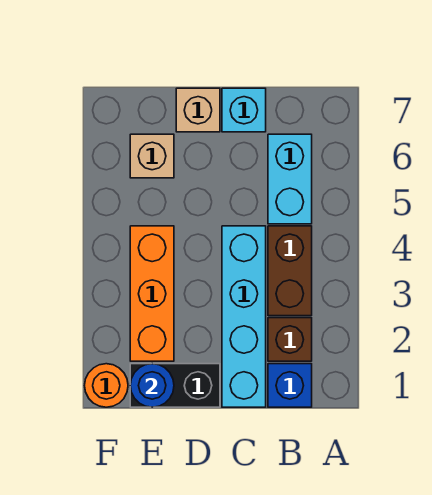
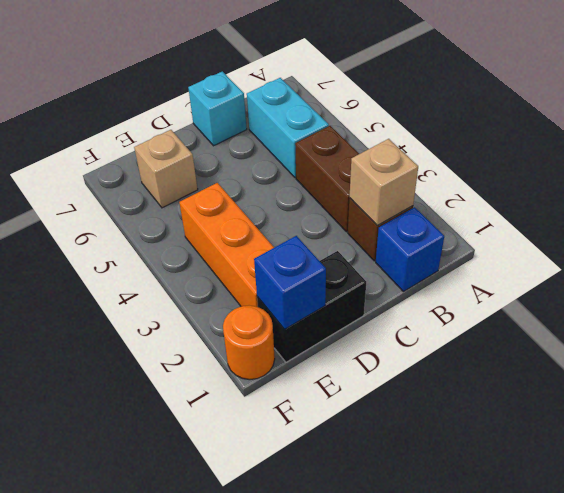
cyan brick C1:C4 level 1 -> none
tan brick D7 level 1 -> tan brick B2 level 2
blue round brick E1 level 2 -> blue brick E1 level 2

